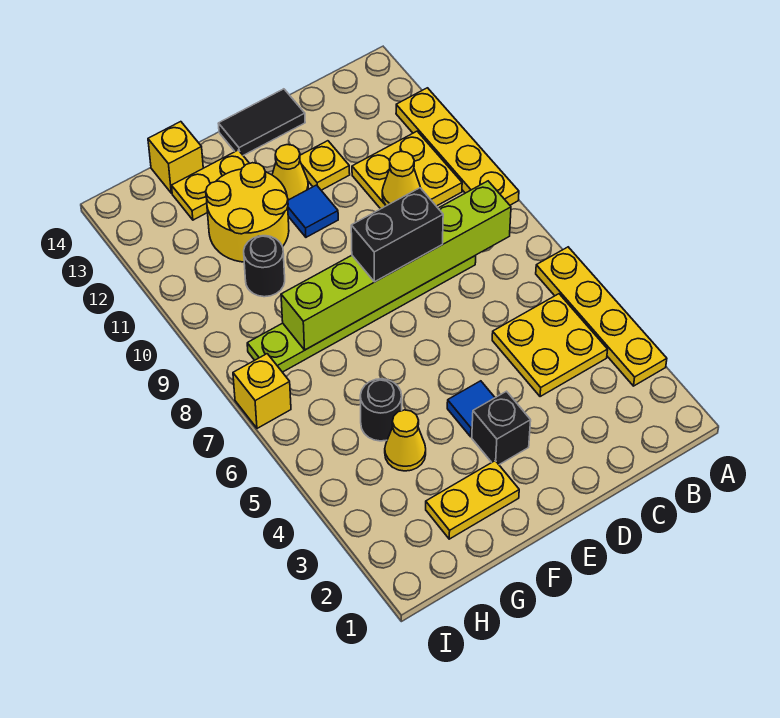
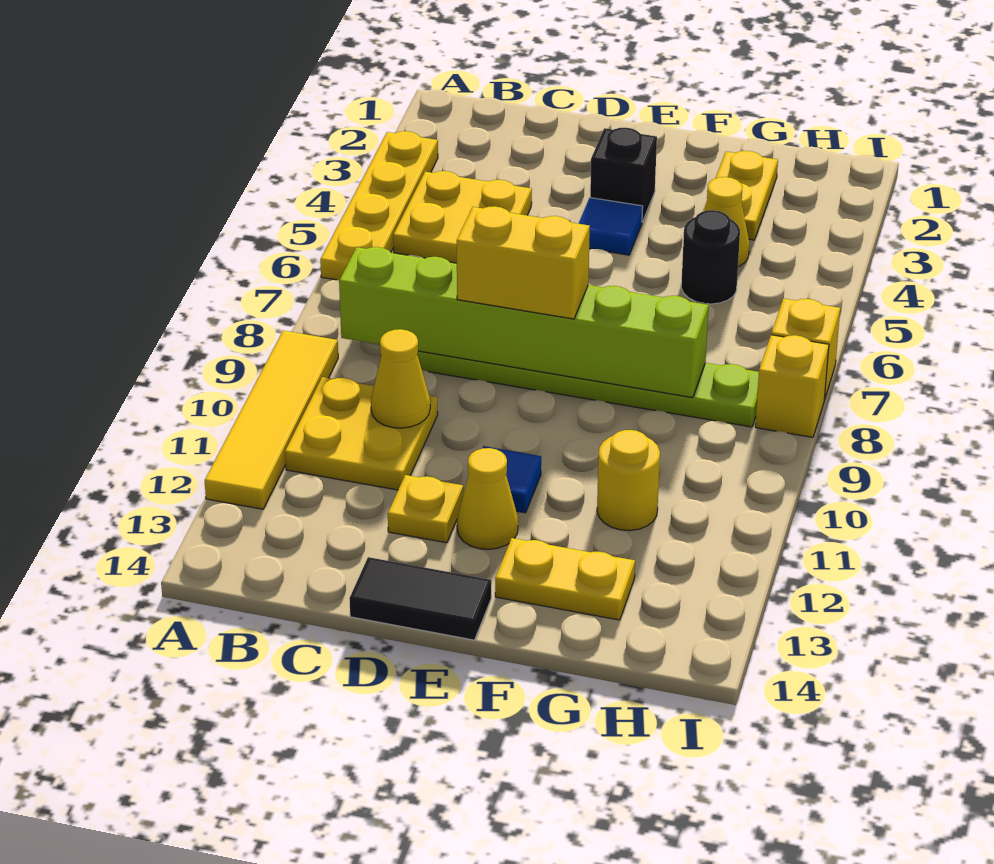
yellow plate A9:A12 level 1 -> yellow tile A9:A12 level 1
black brick D8:E8 level 3 -> yellow brick D8:E8 level 3
yellow plate F2:G2 level 1 -> yellow plate G2:G3 level 1
yellow round brick F11:G12 level 1 -> yellow round brick G11 level 1
black round brick G10 level 1 -> none
yellow brick G14 level 1 -> yellow brick I8 level 1

